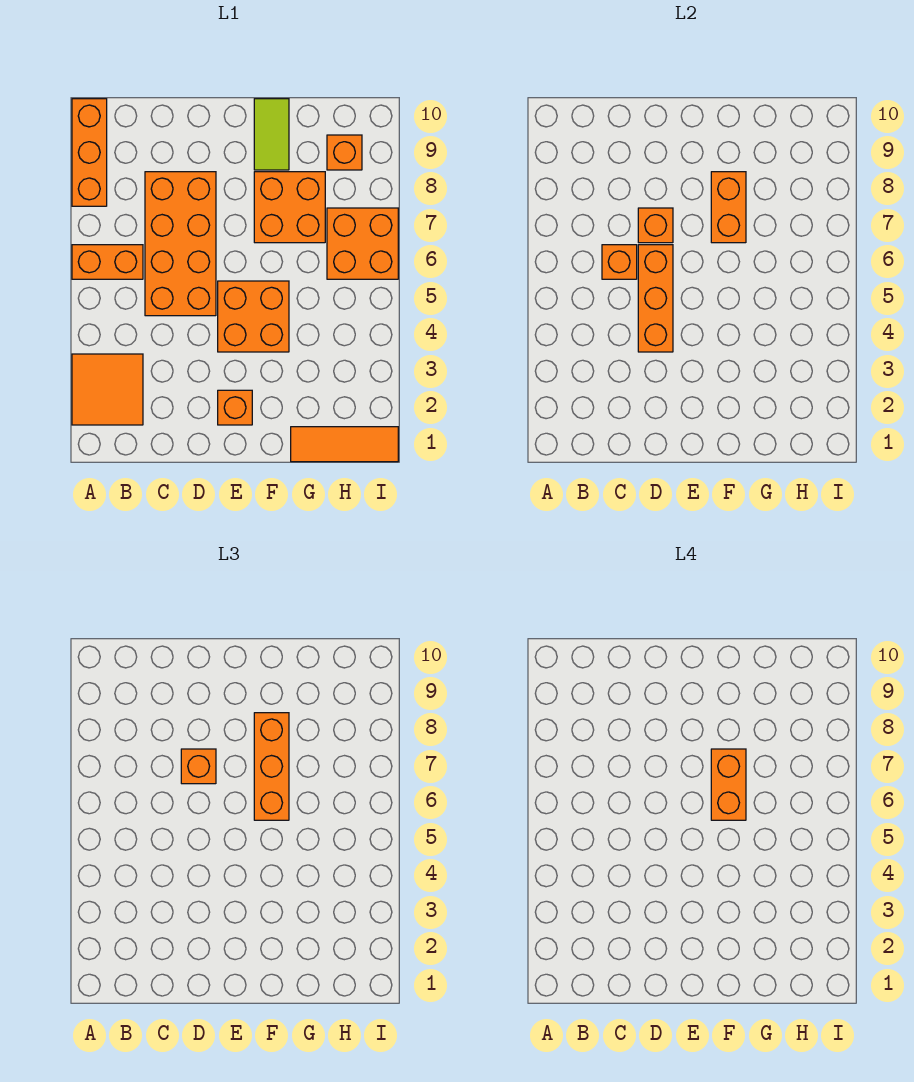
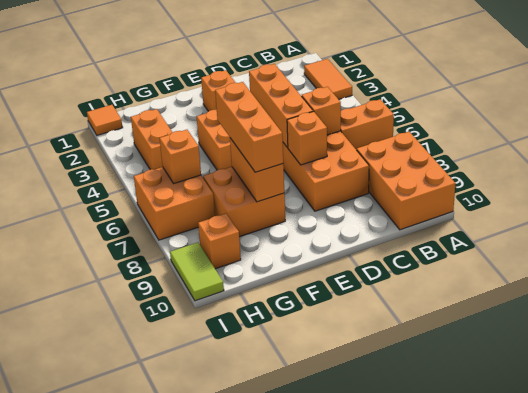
orange tile A2:B3 level 1 -> orange tile A2:A3 level 1
orange brick A8:A10 level 1 -> orange brick A8:B10 level 1
orange brick D7 level 3 -> orange brick H6 level 2
orange brick F6:F7 level 4 -> orange brick H3:H4 level 1
lime tile F9:F10 level 1 -> lime tile I9:I10 level 1
orange tile G1:I1 level 1 -> orange tile I1 level 1

